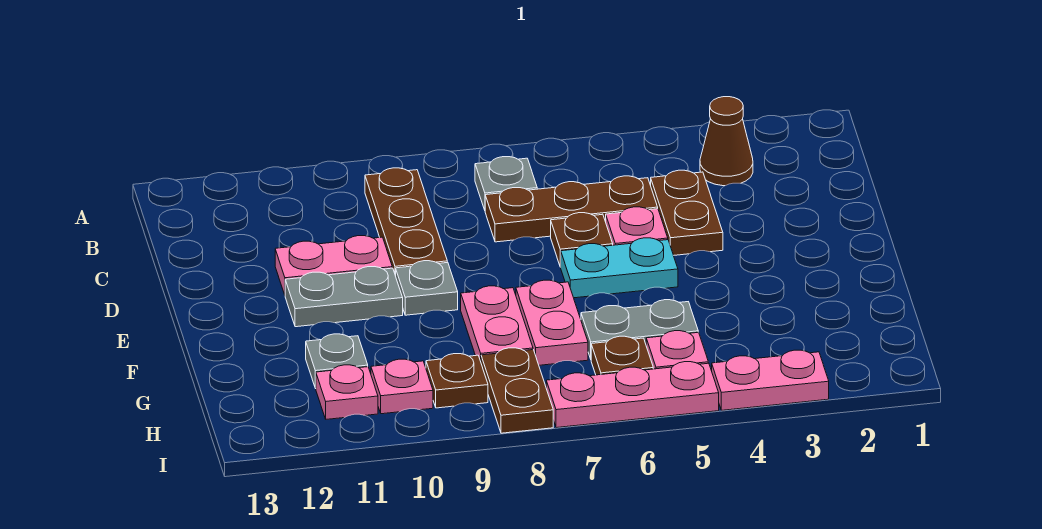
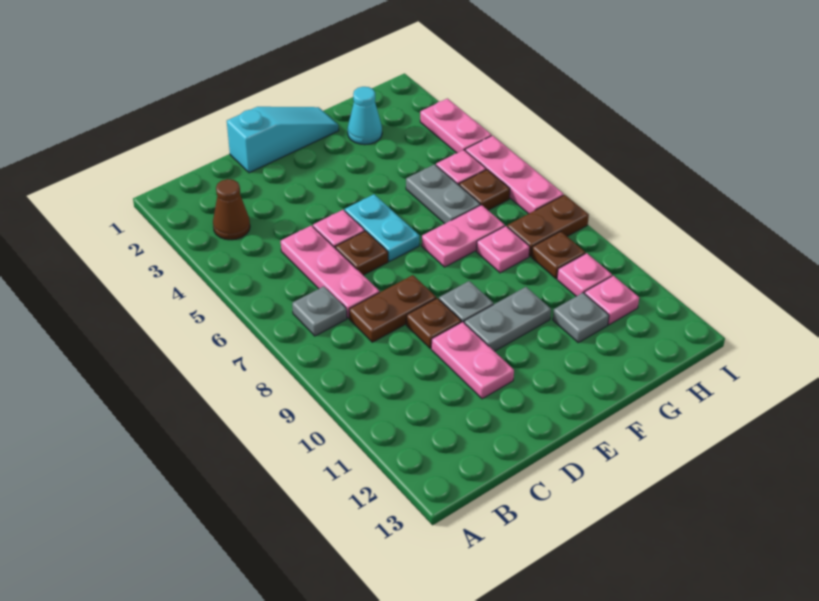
brown plate B9:D9 level 1 -> brown plate D9 level 1
brown plate C4:D4 level 1 -> brown plate C8:D8 level 1
brown plate C5:C7 level 1 -> pink plate C5:C7 level 1
none -> cyan slope D1:F1 level 1 top D
grey plate E10:E11 level 1 -> grey plate E10:F10 level 1
pink plate F8:G8 level 1 -> pink plate G8 level 1
none -> cyan cone G2 level 1

